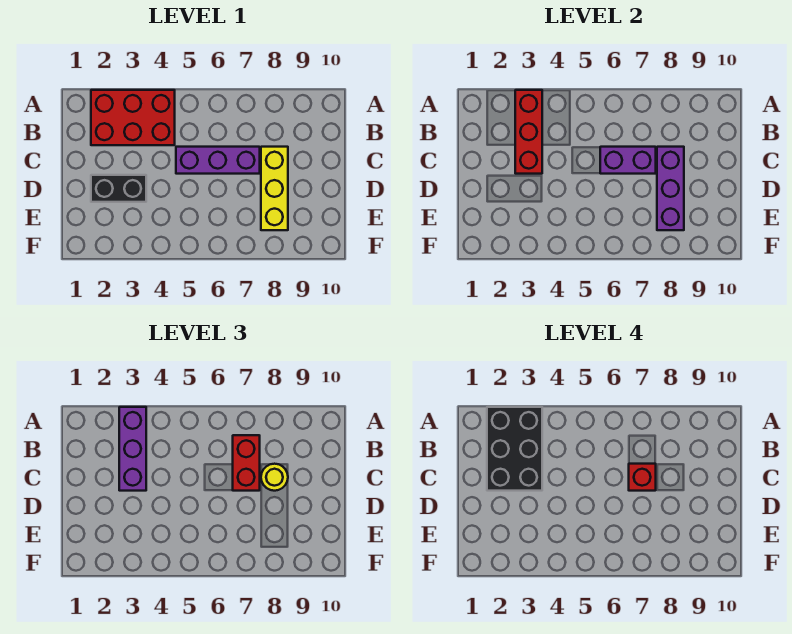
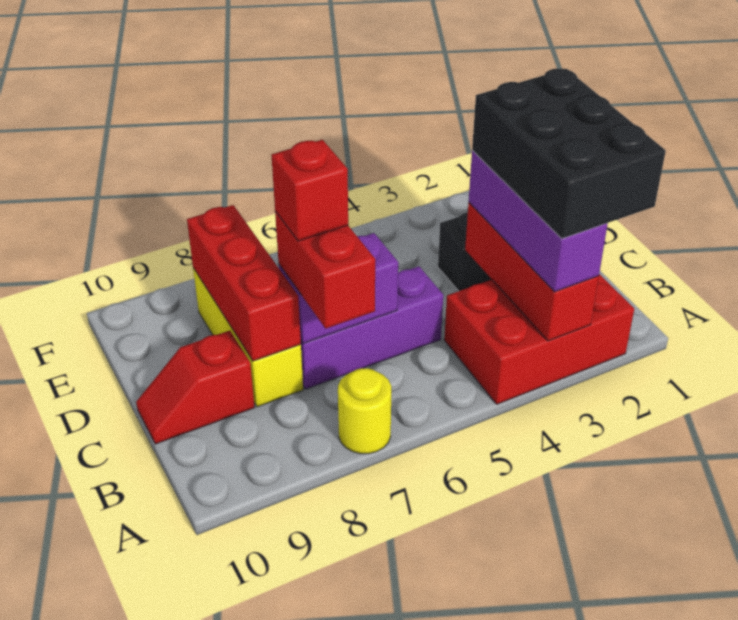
purple brick C8:E8 level 2 -> red brick C8:E8 level 2
yellow round brick C8 level 3 -> yellow round brick A7 level 1
none -> red slope C9:C10 level 1 top 9

